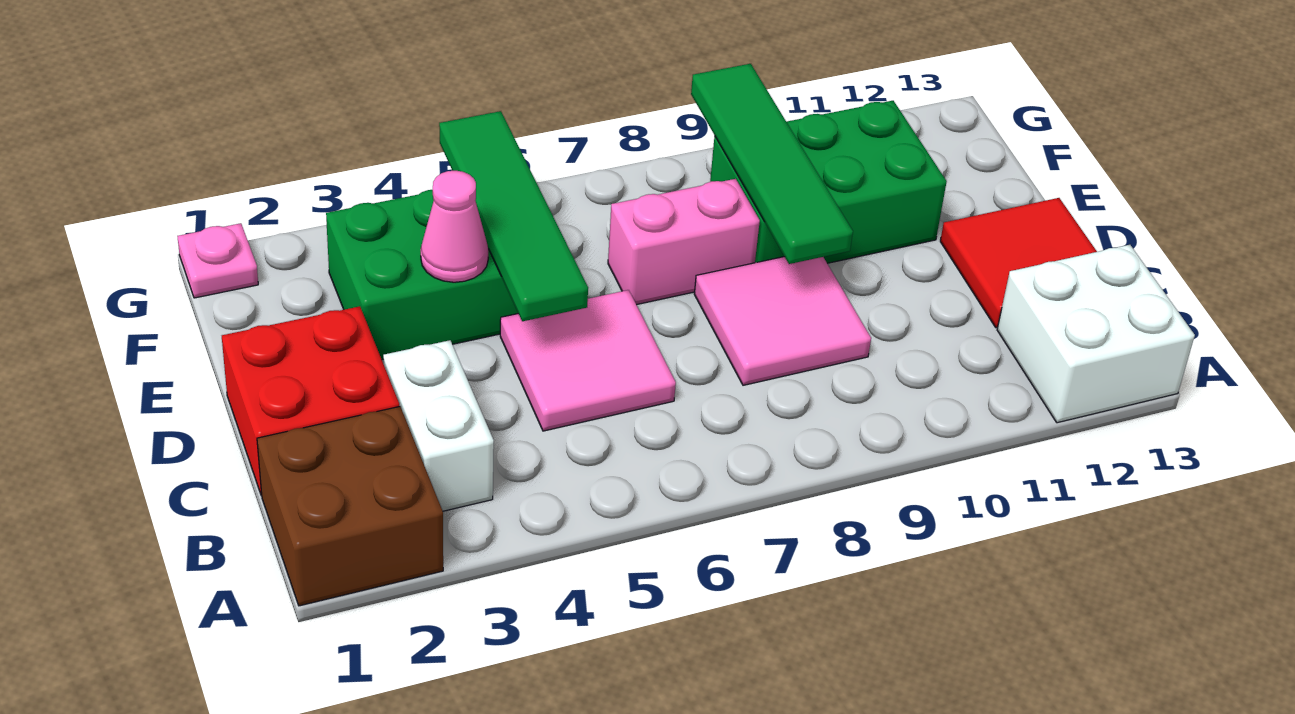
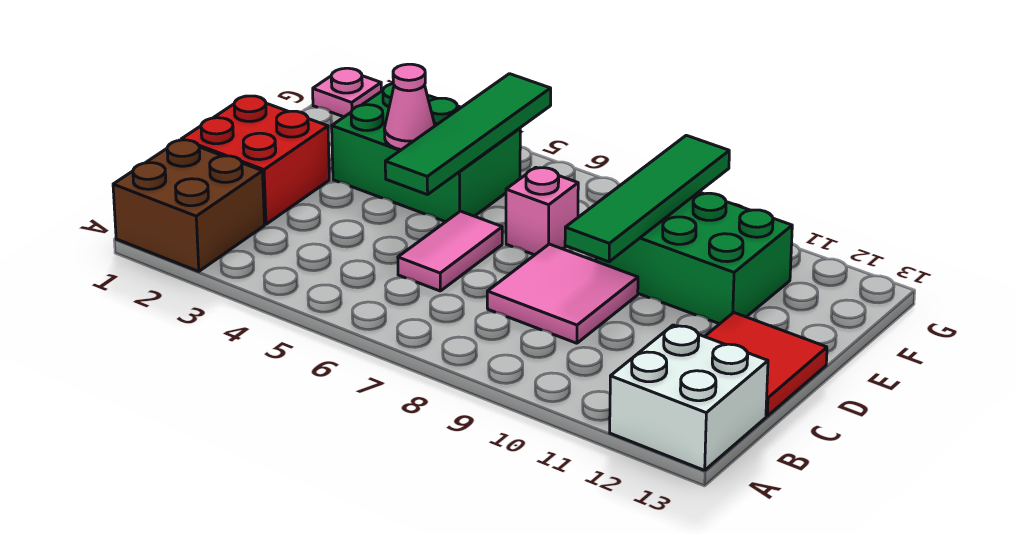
white brick B3:C3 level 1 -> none
pink tile C5:D6 level 1 -> pink tile C6:D6 level 1
pink brick E7:E8 level 1 -> pink brick E7 level 1

